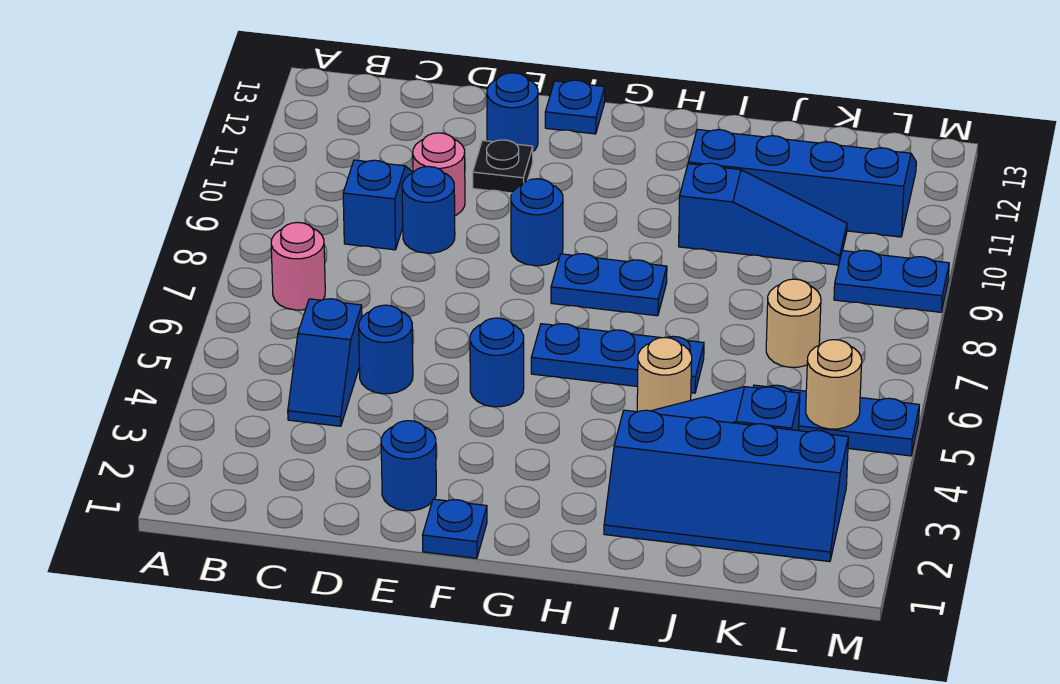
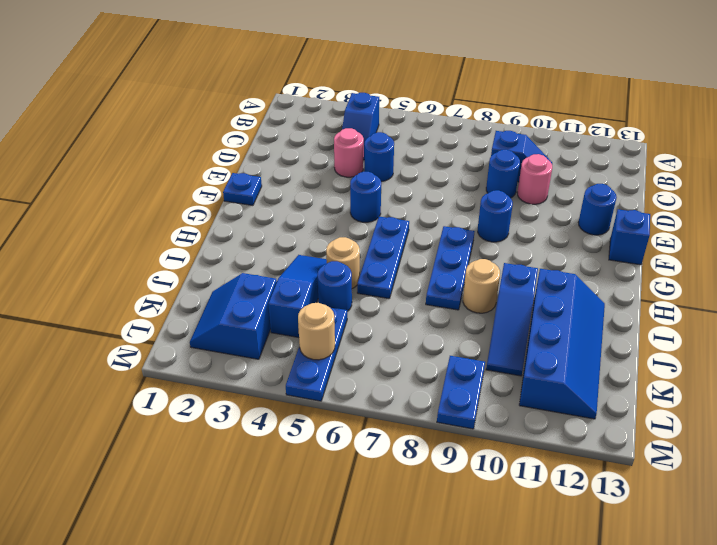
pink round brick B7 level 1 -> pink round brick D4 level 1
blue slope C4:C5 level 1 top 5 -> blue slope B4:C4 level 1 top B
blue round brick E2 level 1 -> blue round brick J5 level 1
black plate E11 level 1 -> none
blue plate F13 level 1 -> blue brick F13 level 1
blue plate G8:H8 level 1 -> blue plate G8:I8 level 1
blue slope I2:L3 level 1 top 3 -> blue slope K2:L3 level 1 top 3
tan round brick K7 level 1 -> tan round brick I9 level 1

